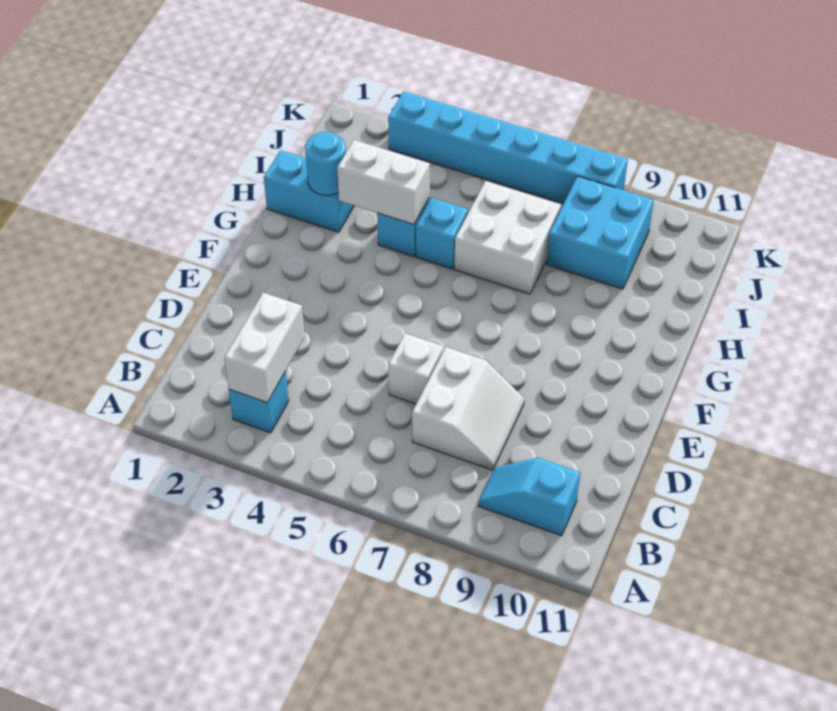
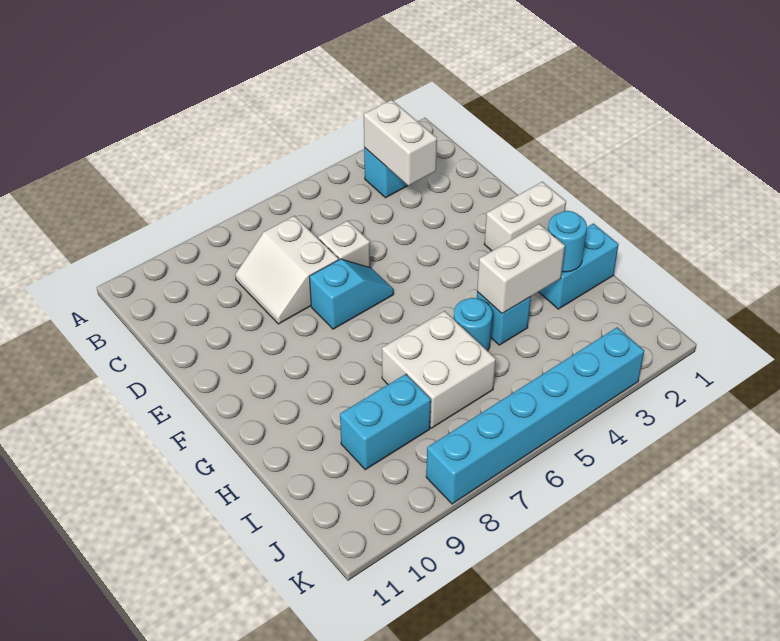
cyan slope B9:B10 level 1 top 10 -> cyan slope E6:E7 level 1 top 7
none -> white brick F1:F2 level 1
cyan brick H5 level 1 -> cyan round brick H5 level 1
cyan brick I8:J9 level 1 -> cyan brick I8:I9 level 1

